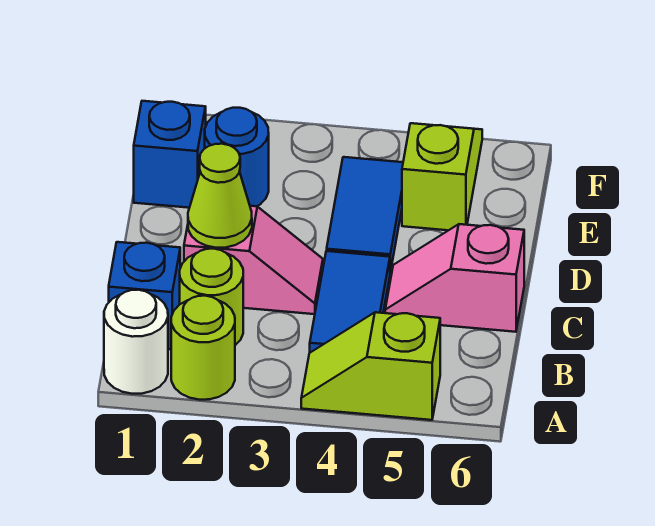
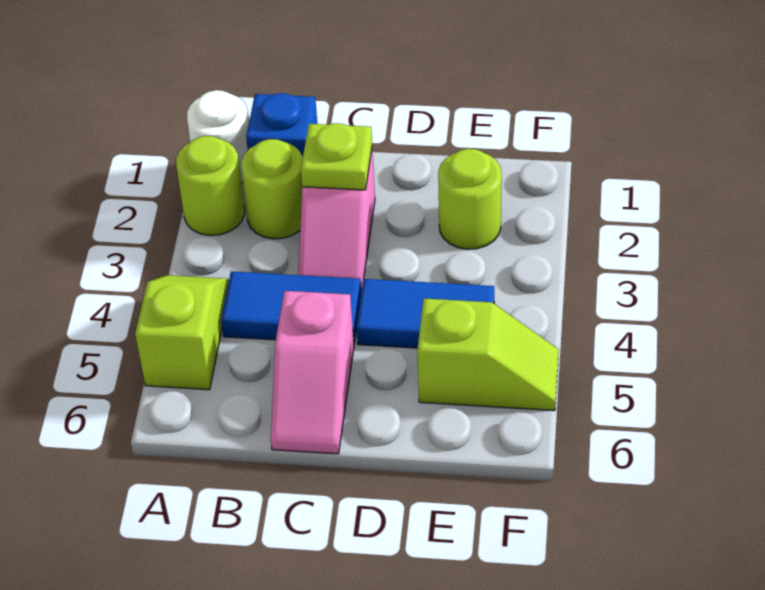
lime cone C2 level 2 -> lime plate C2 level 2
pink slope C5:C6 level 1 top 6 -> pink slope C5:C6 level 1 top 5
blue brick E1 level 1 -> none
blue round brick E2 level 1 -> lime round brick E2 level 1

